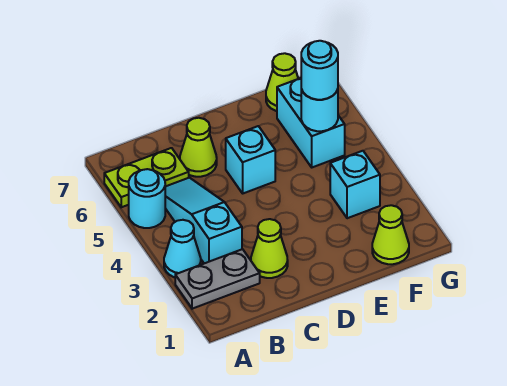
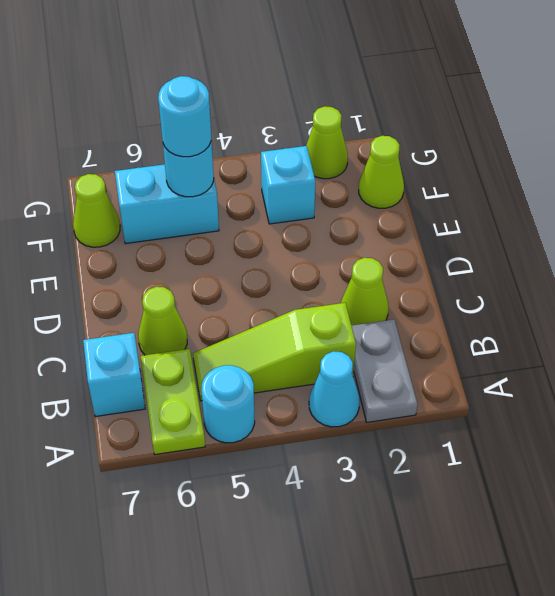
cyan slope B3:B5 level 1 top 3 -> lime slope B3:B5 level 1 top 3
cyan brick D5 level 1 -> cyan brick B7 level 1
none -> lime cone G2 level 1

